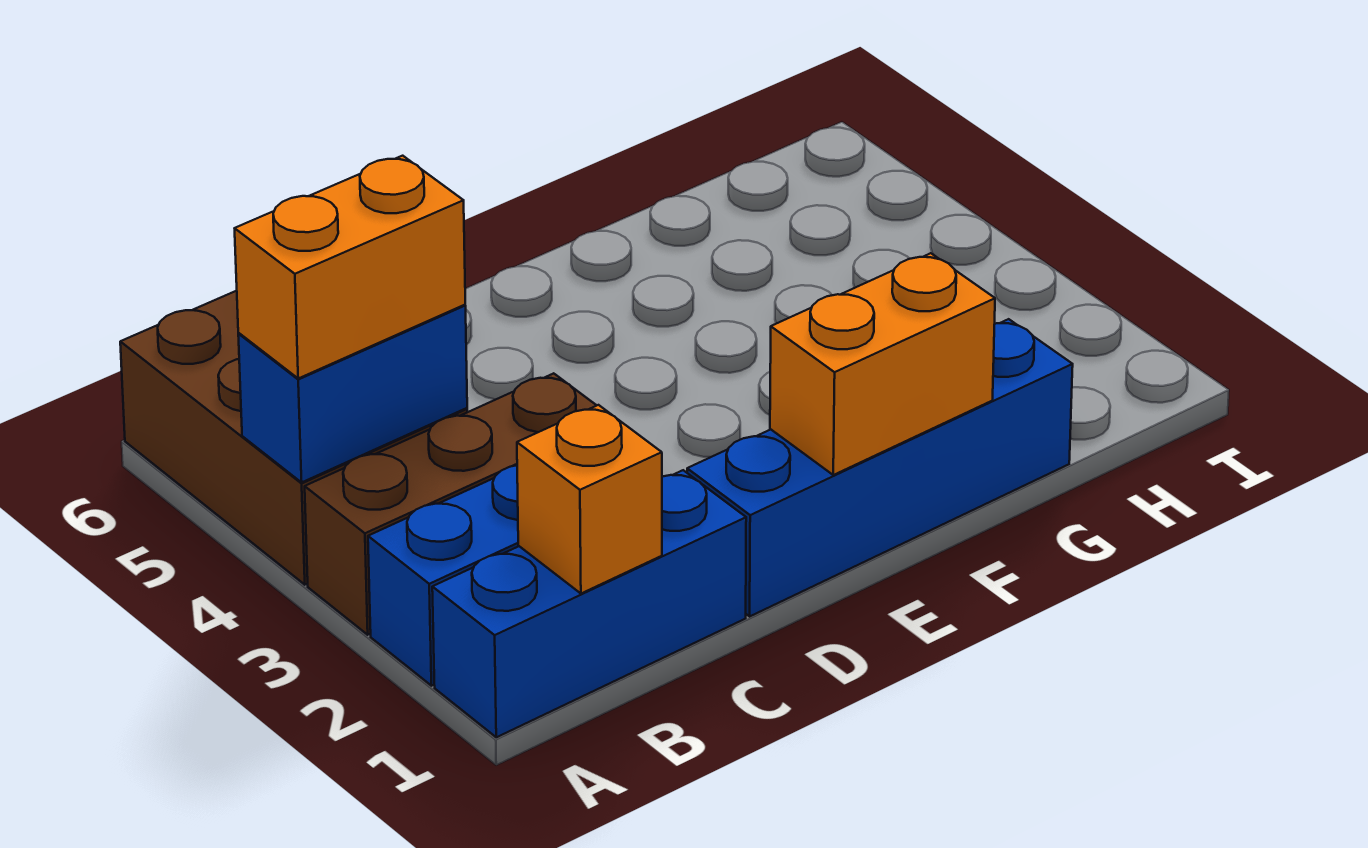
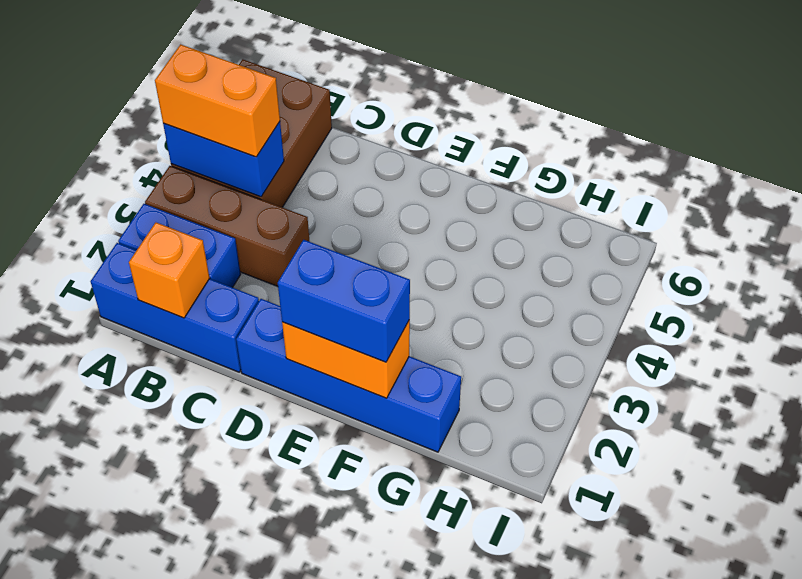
none -> blue brick E1:F1 level 3

